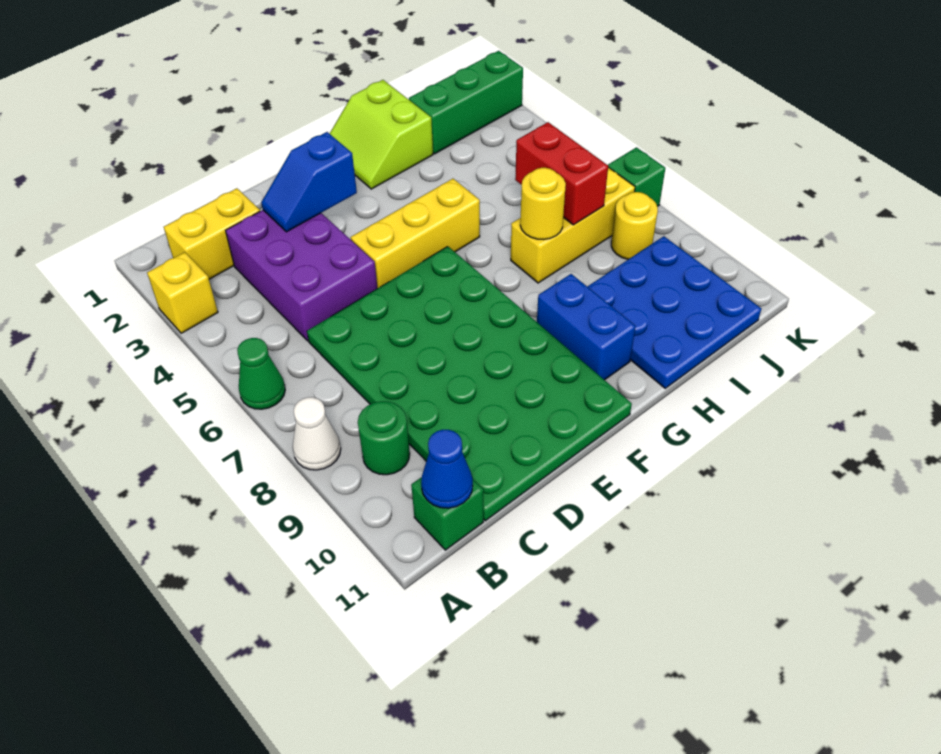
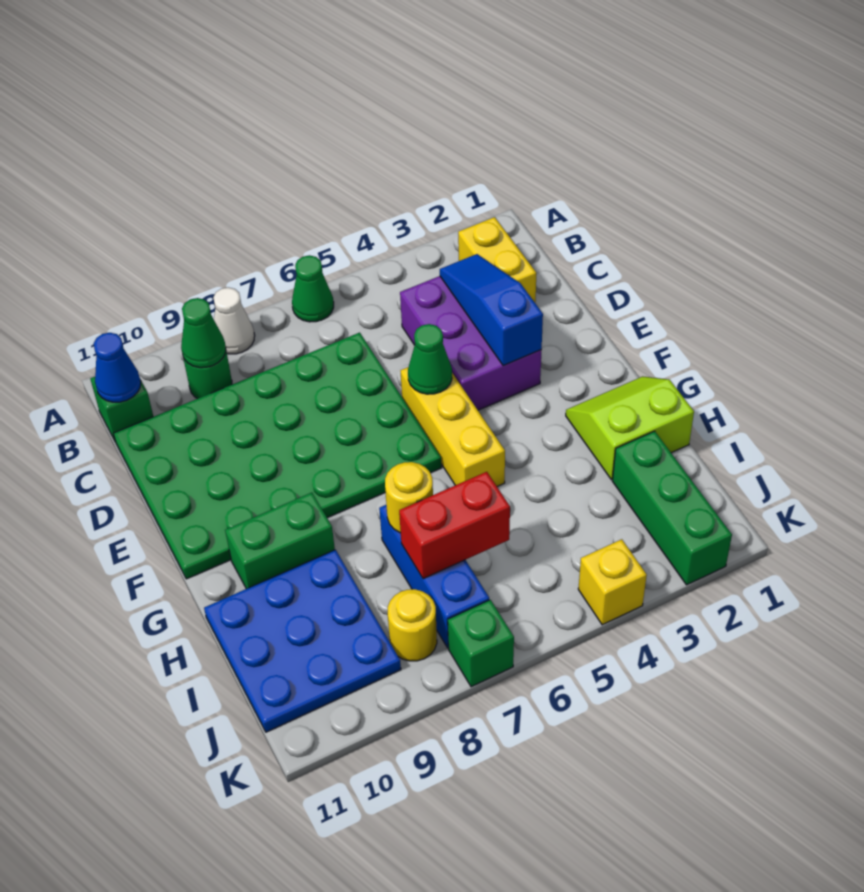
yellow brick A3 level 1 -> yellow brick K4 level 1
none -> green cone B9 level 2
purple brick C3:D5 level 1 -> purple brick C3:E4 level 1
blue slope D3:E3 level 2 top E -> blue slope C3:E3 level 2 top E
none -> green cone E5 level 2
blue brick G9:G10 level 1 -> green brick G9:G10 level 1
yellow brick H7:J7 level 1 -> blue brick H7:J7 level 1

